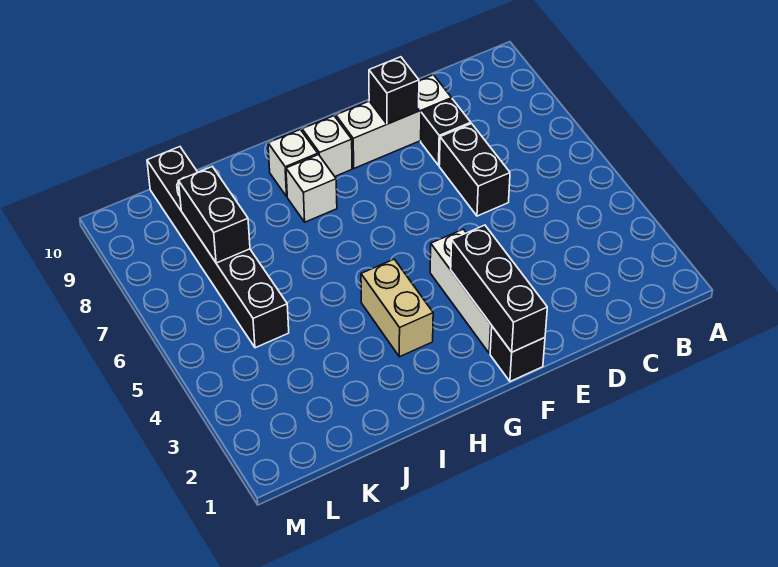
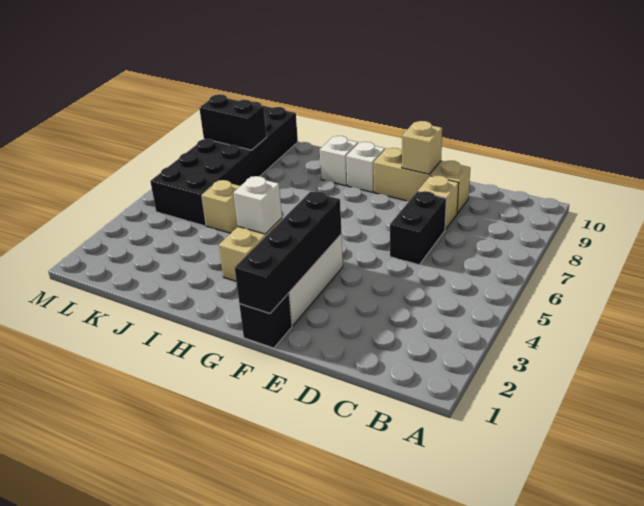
black brick D8 level 1 -> tan brick D8 level 1
white brick D9:F9 level 1 -> tan brick D9:F9 level 1
black brick E9 level 2 -> tan brick E9 level 2
black brick F1:F3 level 2 -> black brick F1:F4 level 2
white brick H8 level 1 -> white brick H4 level 2
none -> tan brick J5 level 1
black brick K5:K10 level 1 -> black brick K5:L10 level 1
black brick K7:K8 level 2 -> black brick K8:L8 level 2

